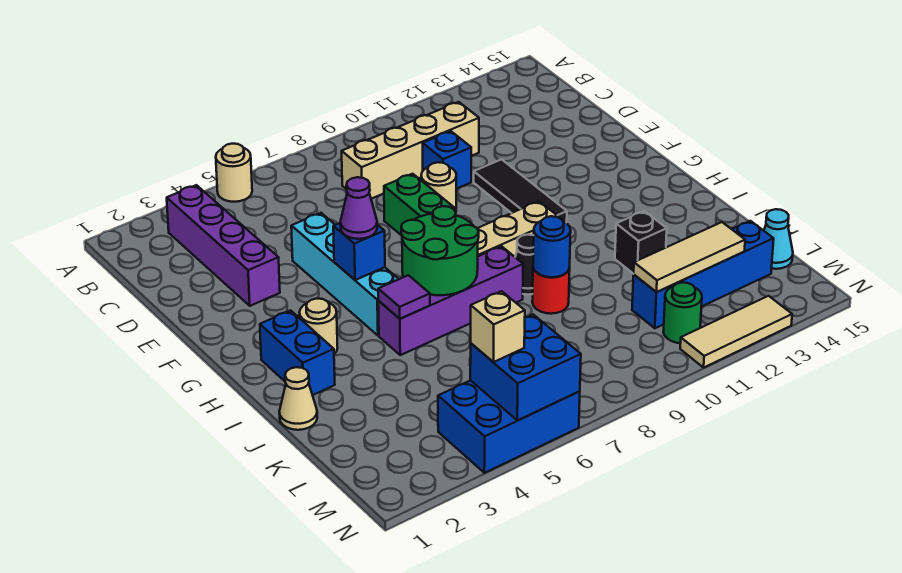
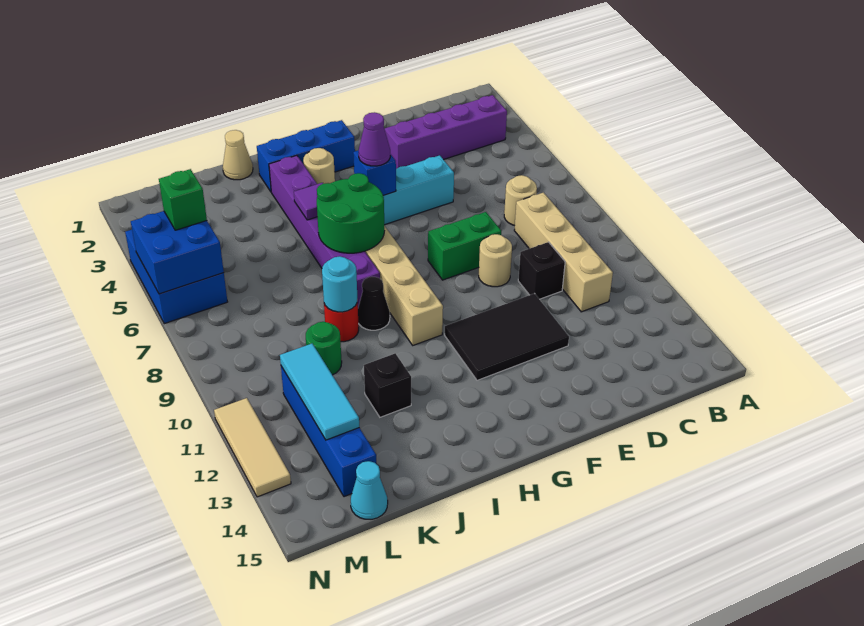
tan round brick A5 level 1 -> tan round brick C7 level 1
blue brick D10 level 1 -> black brick D10 level 1
black tile E11:G11 level 1 -> black tile E11:G12 level 1
blue brick H2:I2 level 1 -> blue brick G2:I2 level 1
purple brick I5:I8 level 1 -> purple brick I3:I8 level 1
blue round brick J9 level 2 -> cyan round brick J9 level 2
tan tile L11:L13 level 2 -> cyan tile L11:L13 level 2
tan brick M5 level 3 -> green brick M5 level 3
green round brick M11 level 1 -> green round brick K10 level 1

